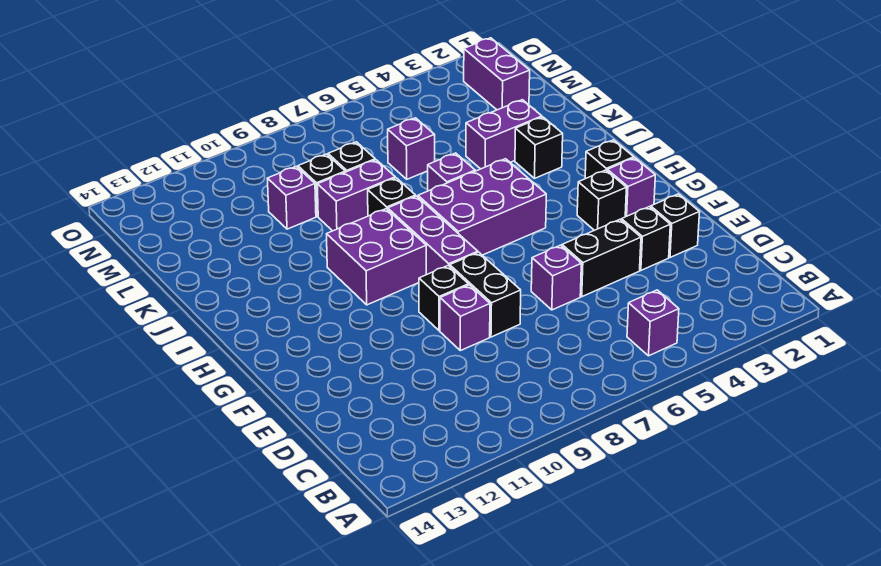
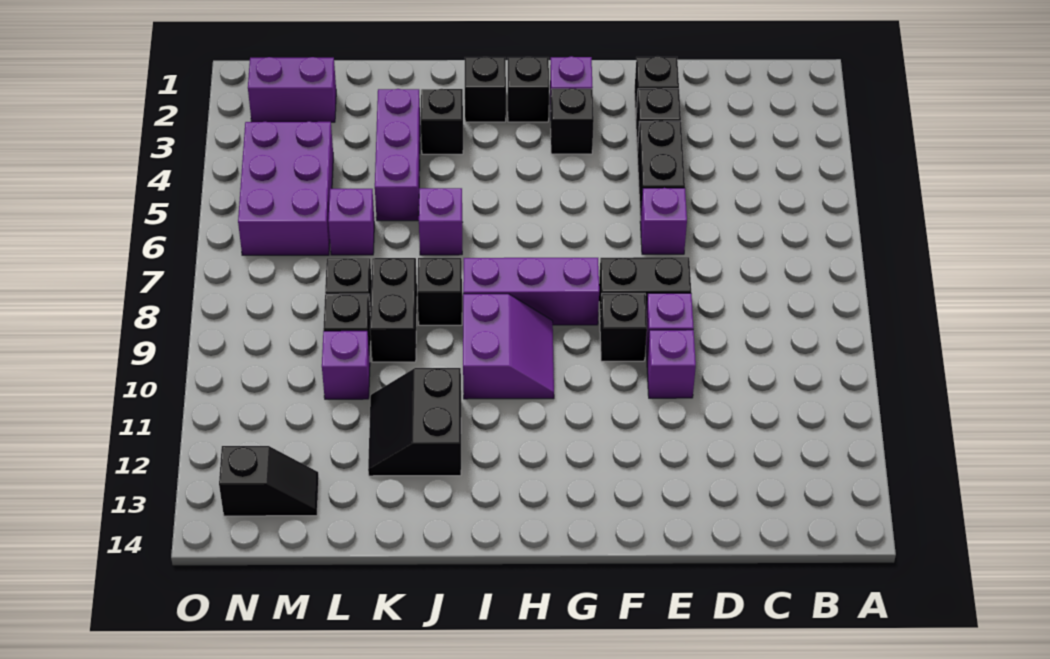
purple brick B5 level 1 -> purple brick E10 level 1
purple brick H5:I7 level 1 -> purple brick M4:N6 level 1
purple brick H9:I10 level 1 -> purple slope H9:I10 level 1 top I
none -> black brick I2 level 1
none -> black slope J11:K12 level 1 top J
purple brick K3:K4 level 1 -> purple brick K3:K5 level 1
purple brick K8:K9 level 1 -> black brick K8:K9 level 1
none -> black slope M13:N13 level 1 top N

